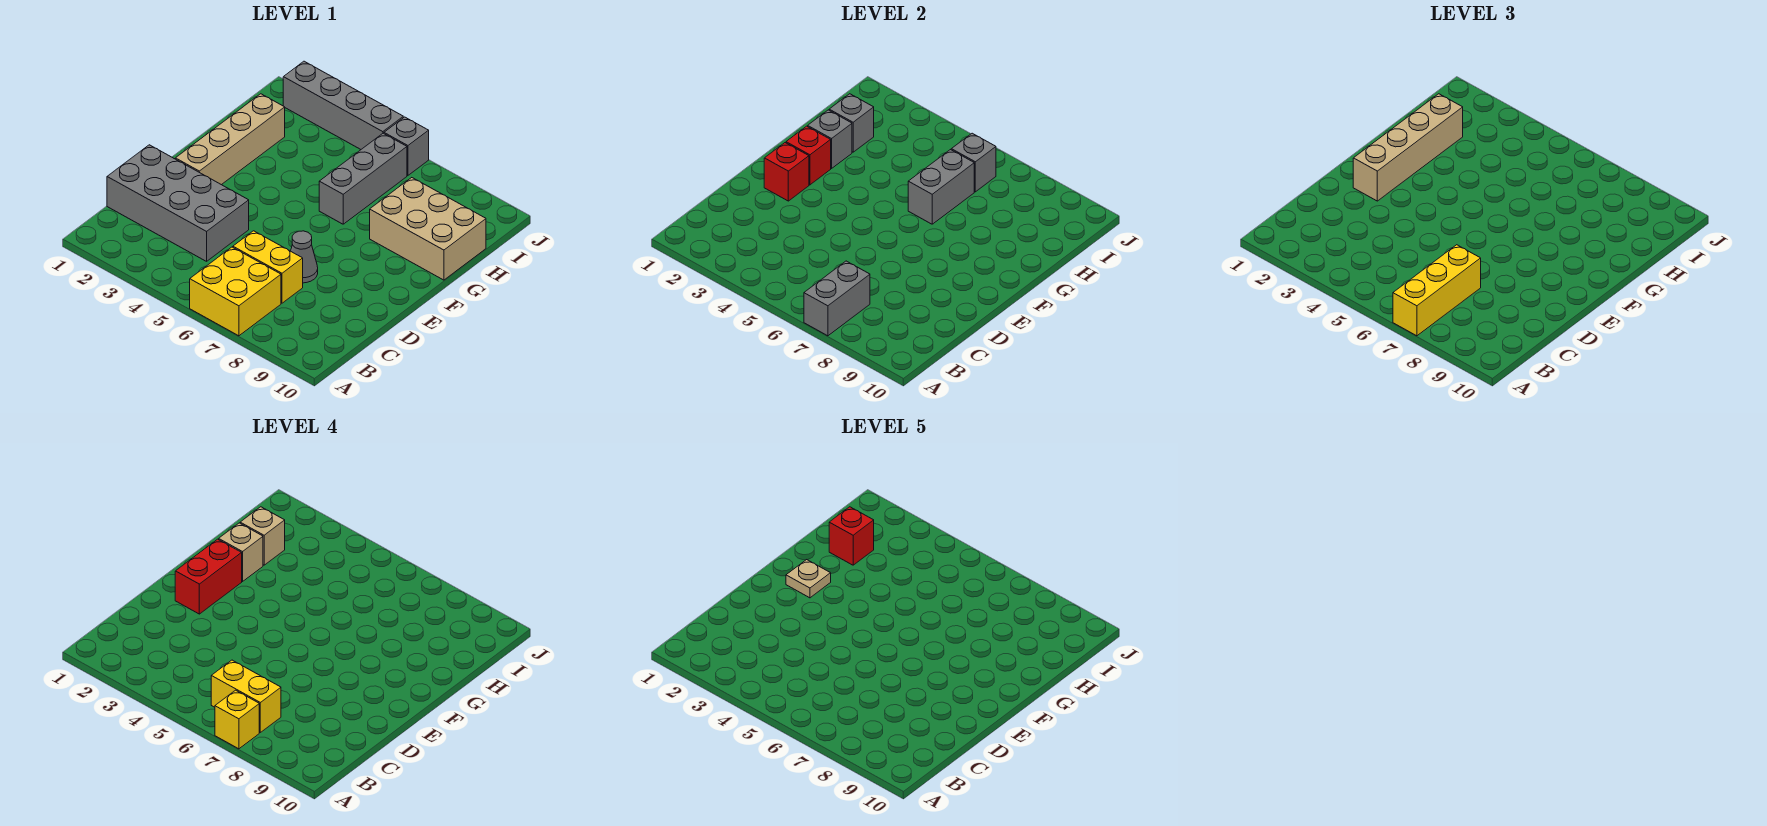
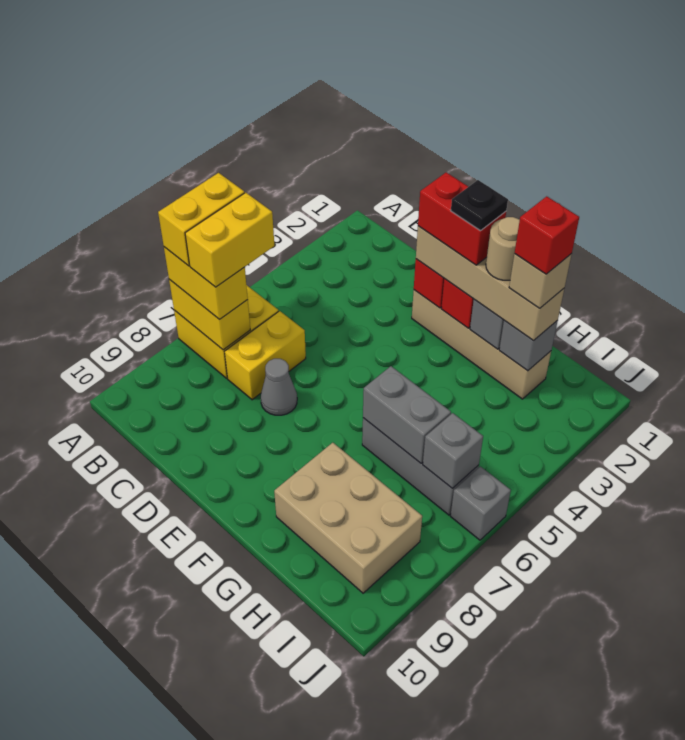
grey brick A7:B7 level 2 -> yellow brick A7:B7 level 2
yellow brick A7:C7 level 3 -> yellow brick A7:B7 level 3
yellow brick A7 level 4 -> yellow brick A6:A7 level 4
grey brick C1:D4 level 1 -> none
tan plate F2 level 5 -> black plate F2 level 5
tan brick G2 level 4 -> tan round brick G2 level 4
tan brick G8:H10 level 1 -> tan brick G8:I9 level 1
grey brick J2:J5 level 1 -> none

